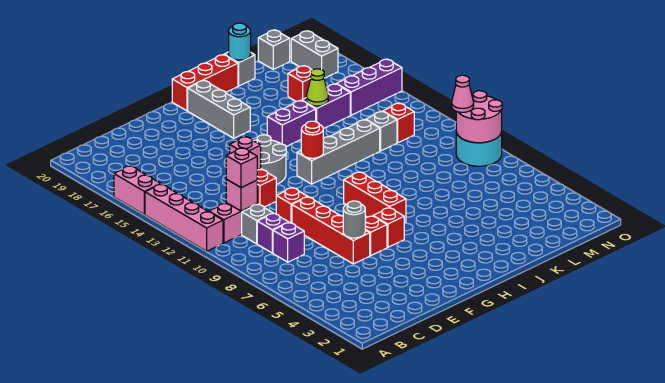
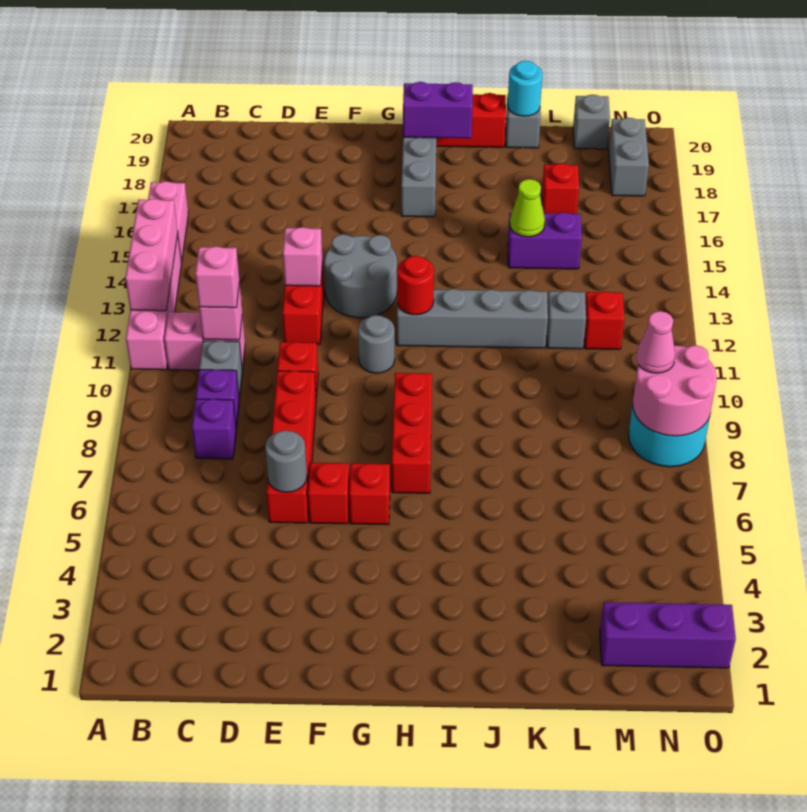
none -> pink brick A12:A14 level 2
none -> grey round brick G11 level 1
purple brick I15:J15 level 1 -> purple brick H19:I19 level 2
purple brick M15:O15 level 1 -> purple brick M2:O2 level 1

